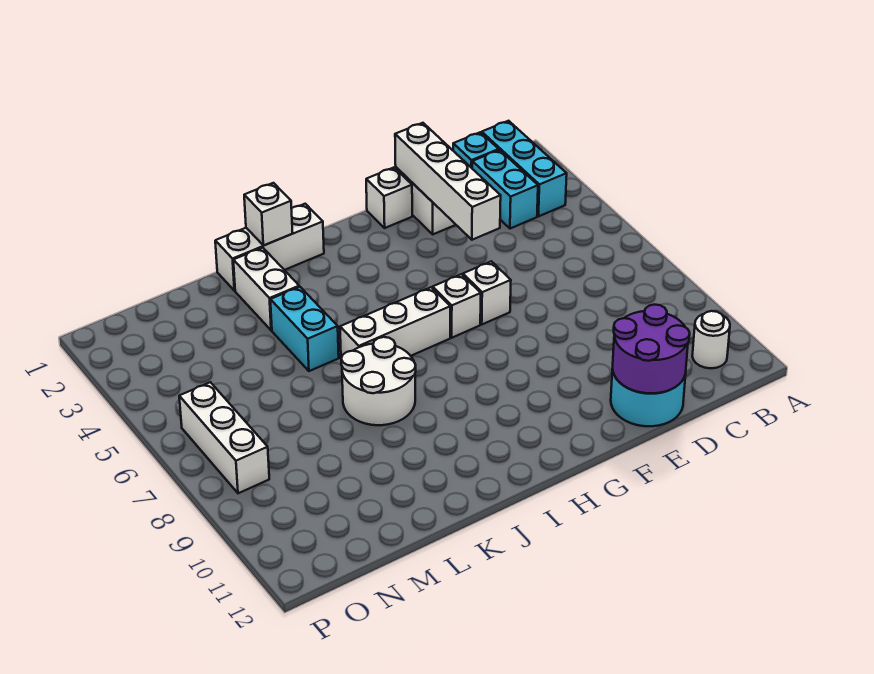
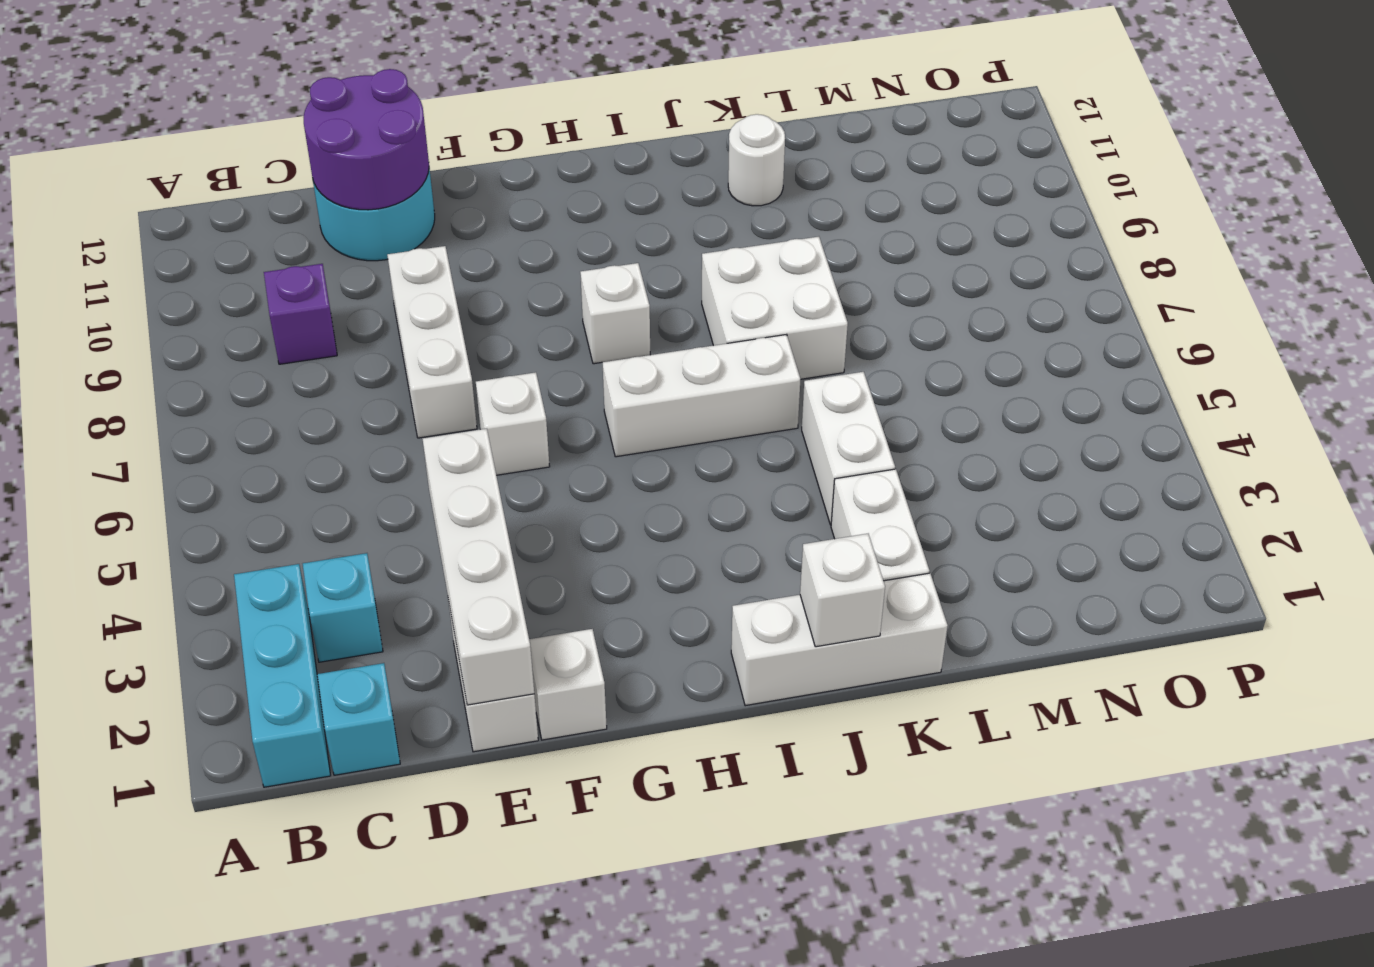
white round brick B11 level 1 -> white round brick K11 level 1
cyan brick C2:C3 level 1 -> cyan brick C3 level 1
none -> purple brick C9 level 1
white brick G6 level 1 -> white brick H8 level 1
white round brick J7:K8 level 1 -> white brick J7:K8 level 1
cyan brick K4:K5 level 1 -> white brick K4:K5 level 1
white brick O6:O8 level 1 -> white brick E7:E9 level 1

